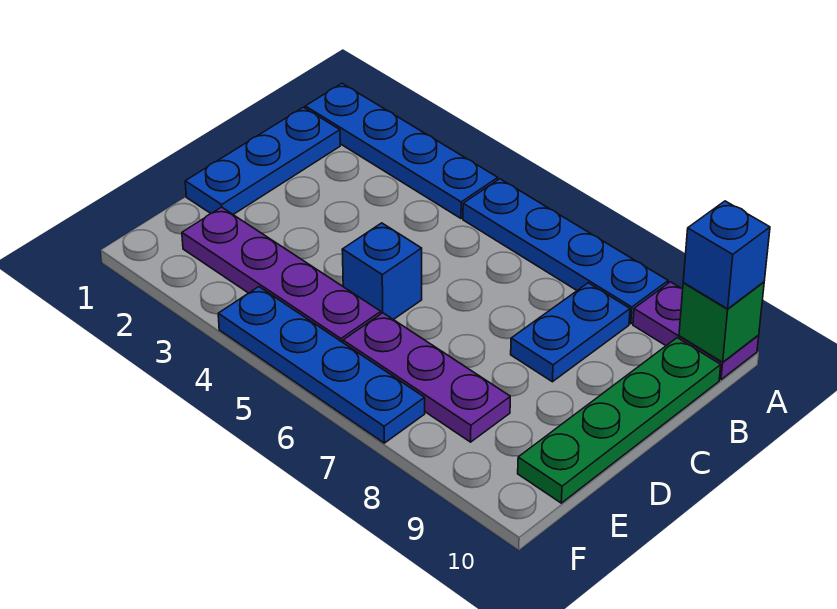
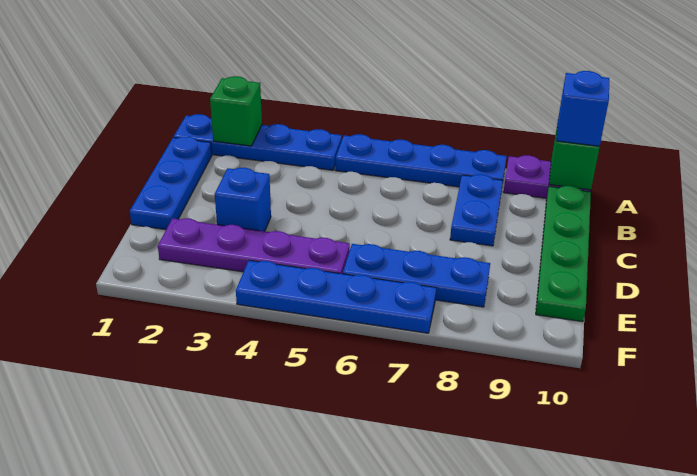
none -> green brick A2 level 2
blue brick D5 level 1 -> blue brick D3 level 1
purple plate E6:E8 level 1 -> blue plate E6:E8 level 1

